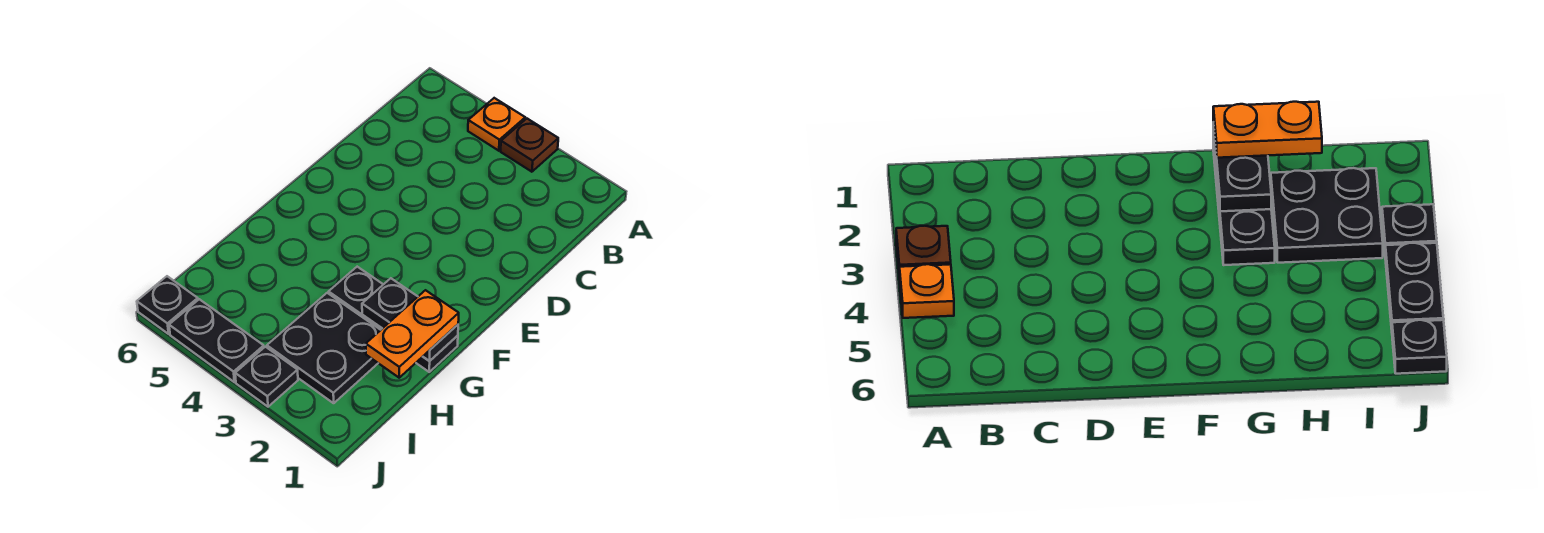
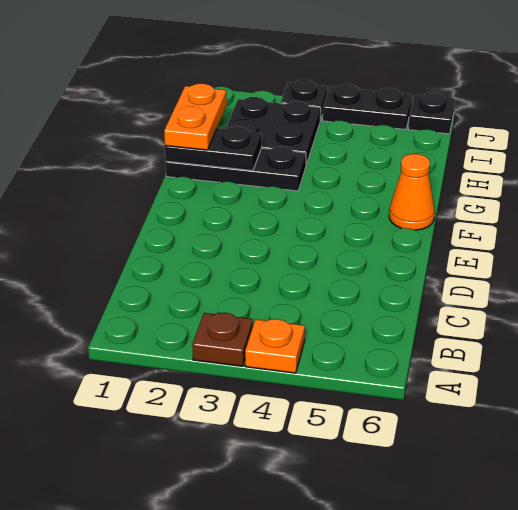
none -> orange cone F6 level 1

